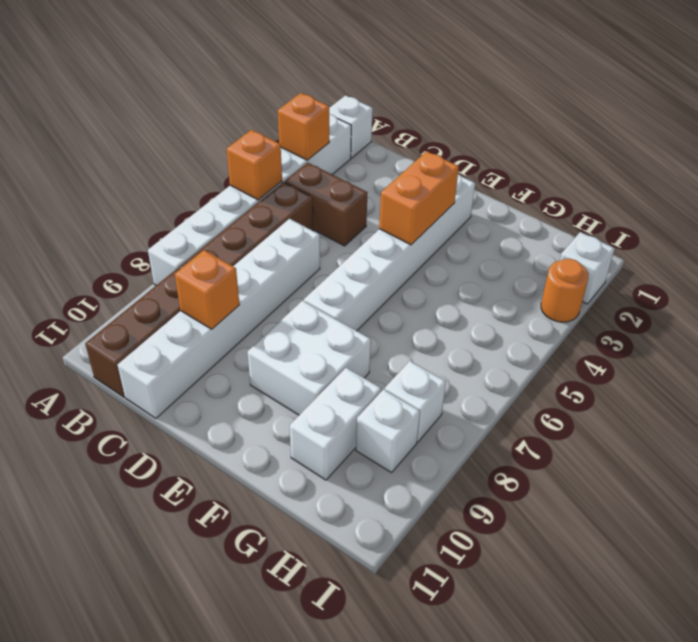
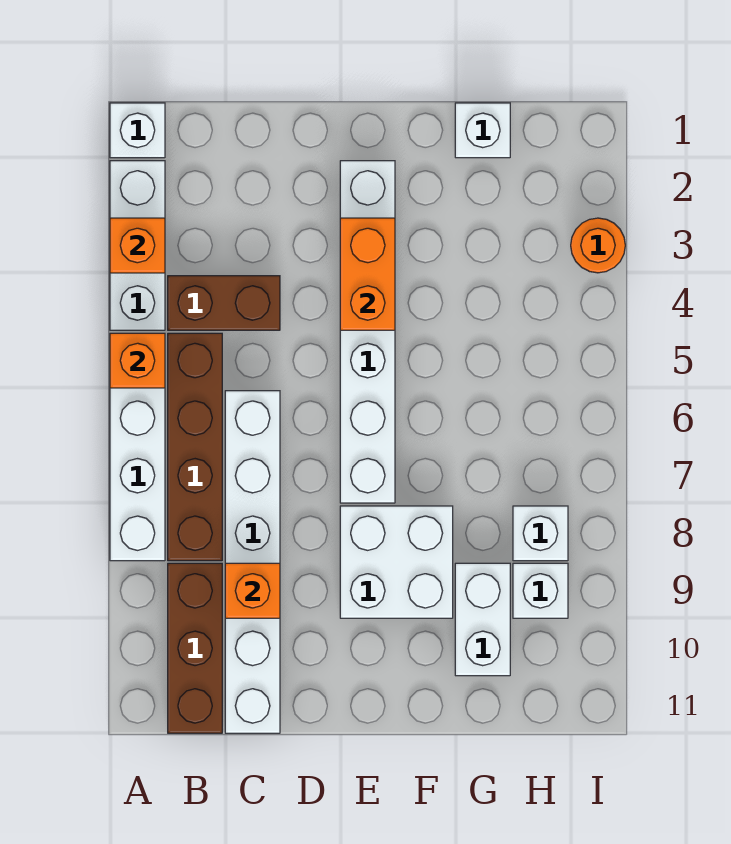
white brick I2 level 1 -> white brick G1 level 1

